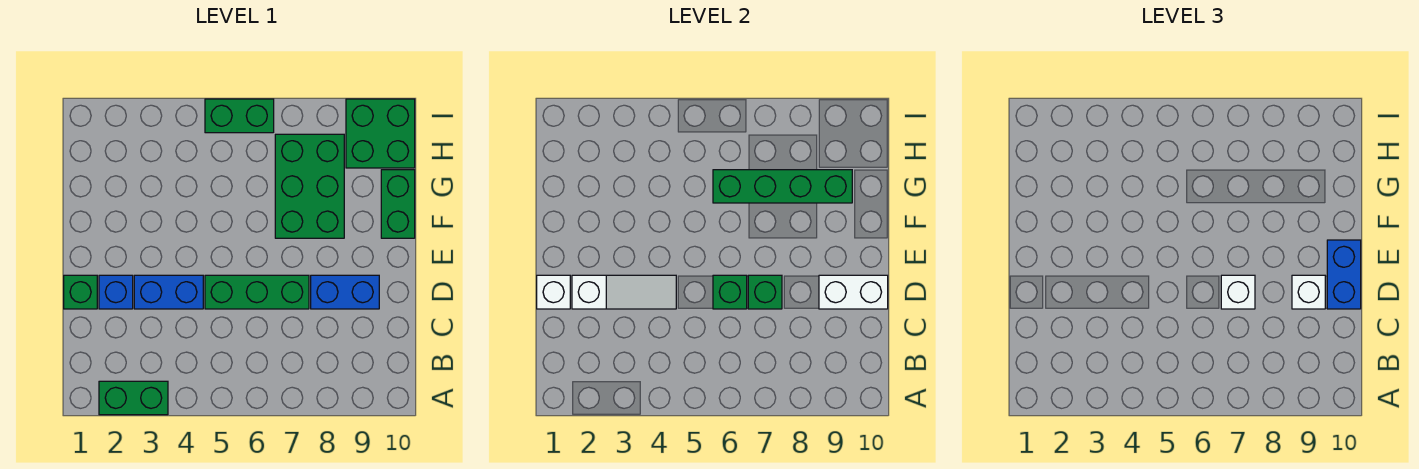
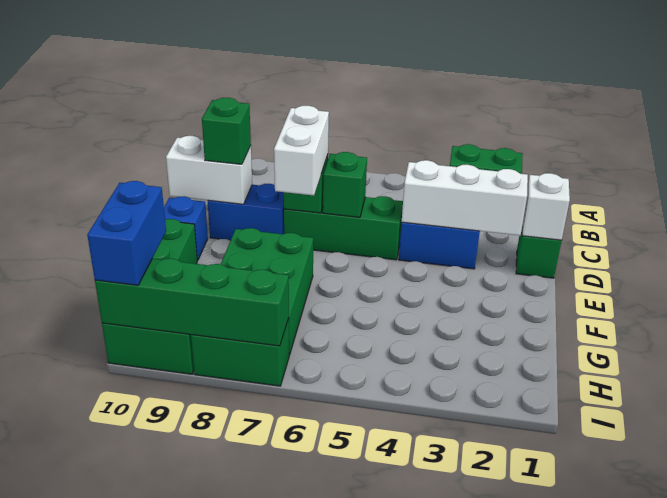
blue brick D2 level 1 -> blue brick E10 level 1
white slope D2:D4 level 2 top 2 -> white brick D2:D4 level 2
white brick D7 level 3 -> white brick D7:E7 level 3
white brick D9 level 3 -> green brick D9 level 3
blue brick D10:E10 level 3 -> blue brick H10:I10 level 3
green brick G6:G9 level 2 -> green brick I7:I10 level 2
green brick I5:I6 level 1 -> green brick I7:I8 level 1

